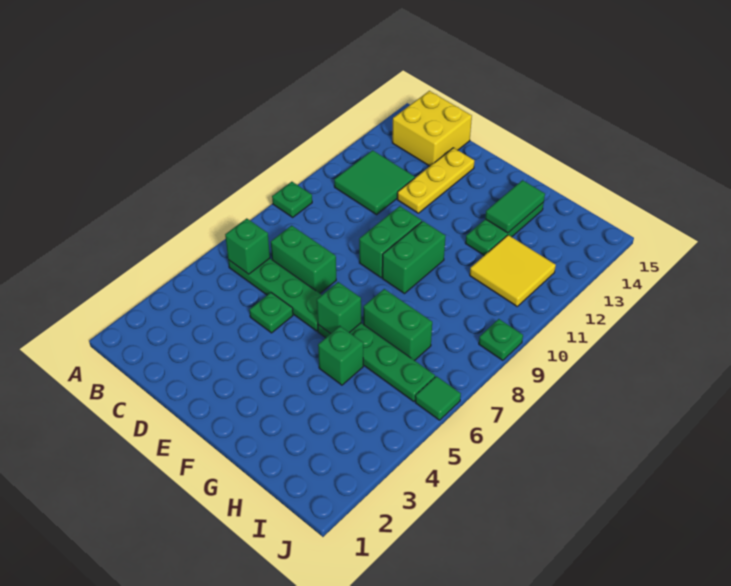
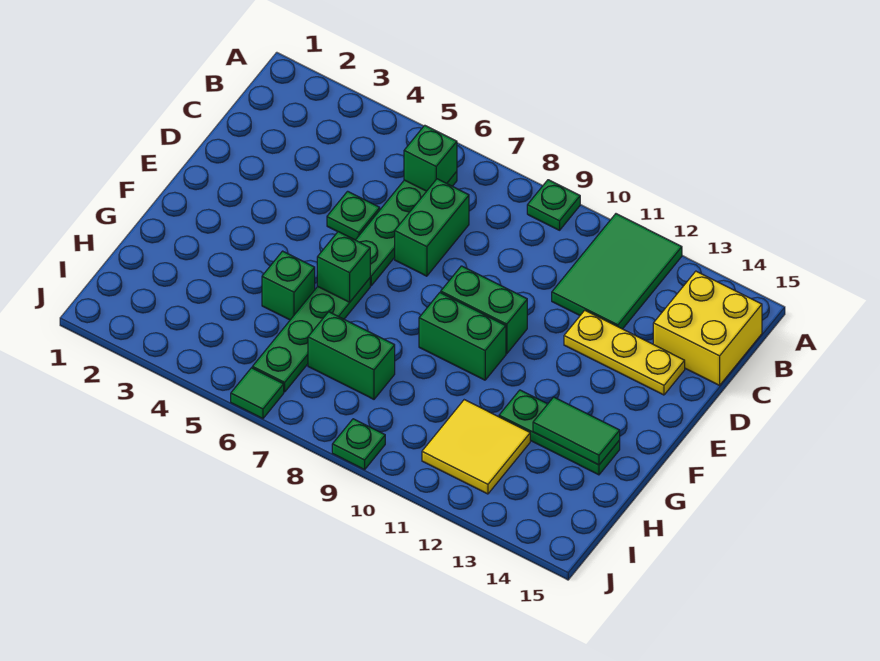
green tile B11:C12 level 1 -> green tile A11:C12 level 1
green brick G7:H7 level 1 -> green brick H7:H8 level 1

